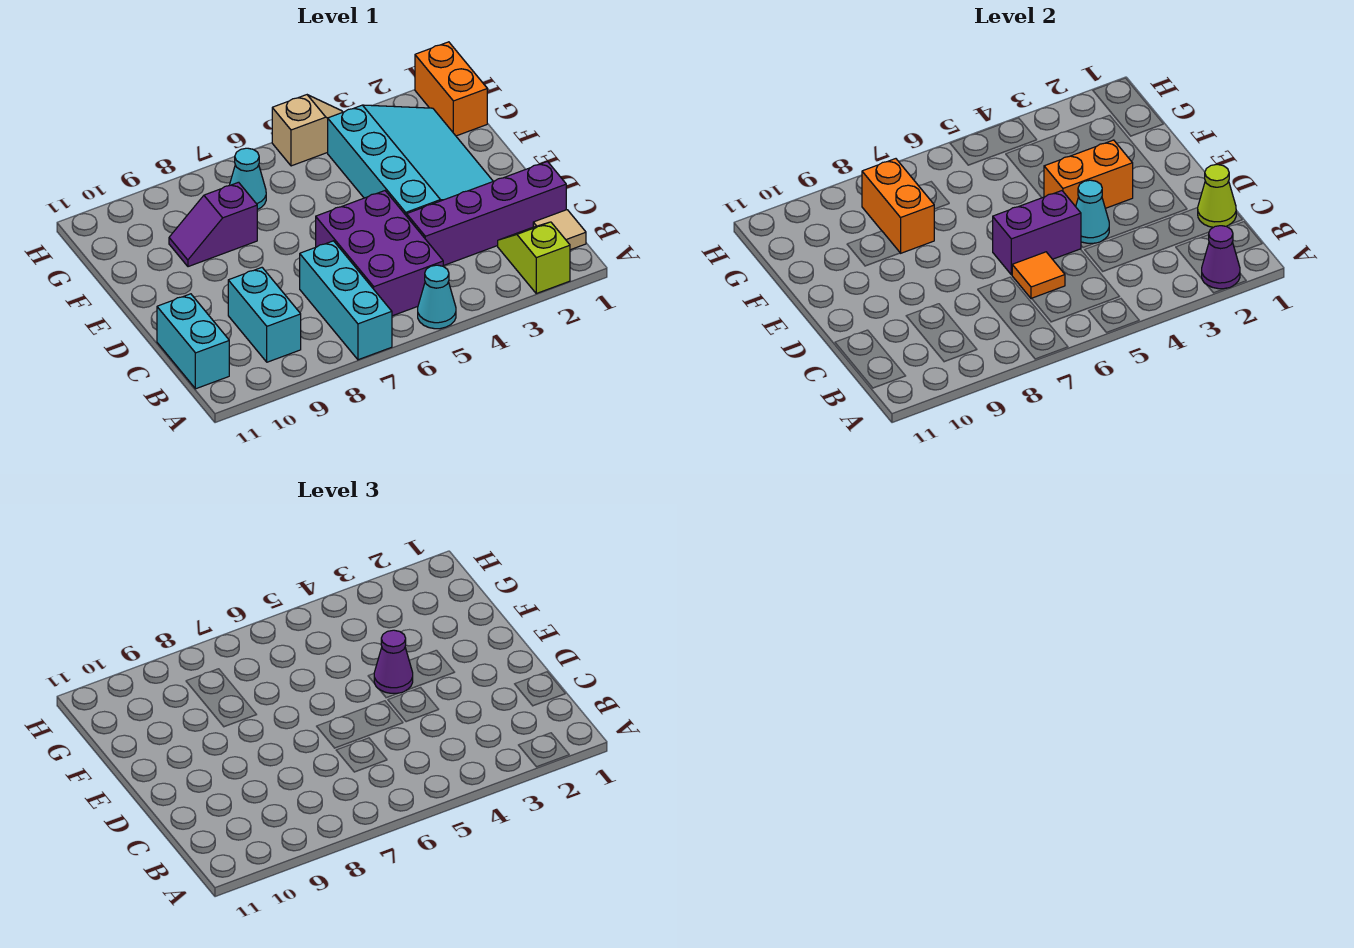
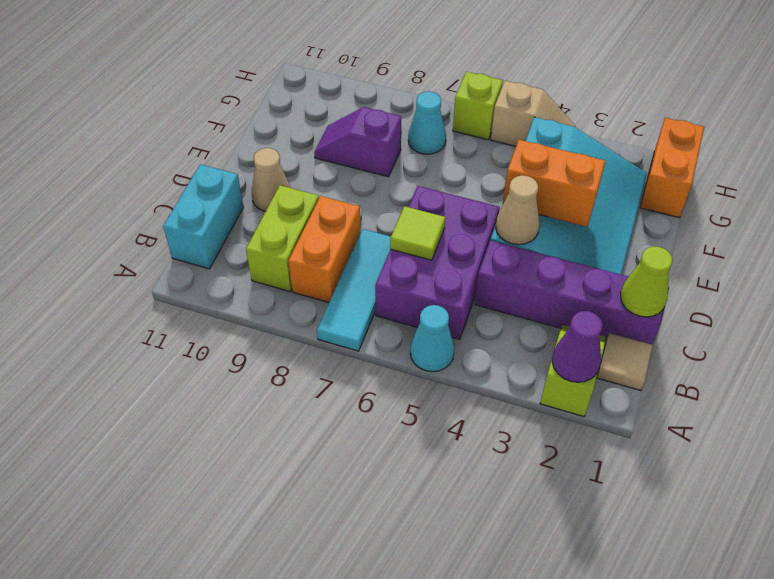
cyan brick A7:C7 level 1 -> cyan tile A7:C7 level 1
cyan brick B9:C9 level 1 -> lime brick B9:C9 level 1
orange tile C6 level 2 -> lime tile C6 level 2
cyan cone D4 level 2 -> tan cone D4 level 2
purple brick D5:D6 level 2 -> none
none -> tan cone D10 level 1
purple cone E4 level 3 -> none
orange brick F8:G8 level 2 -> orange brick B8:C8 level 1
none -> lime brick H6 level 1

